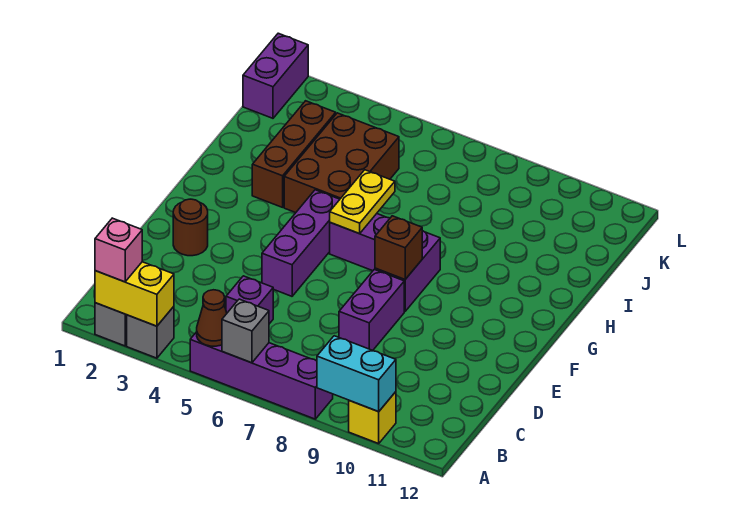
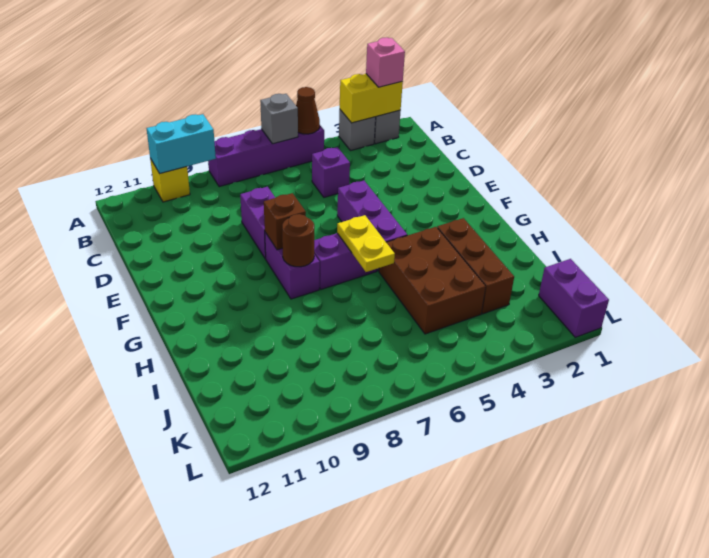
brown round brick E2 level 1 -> brown round brick G8 level 2

